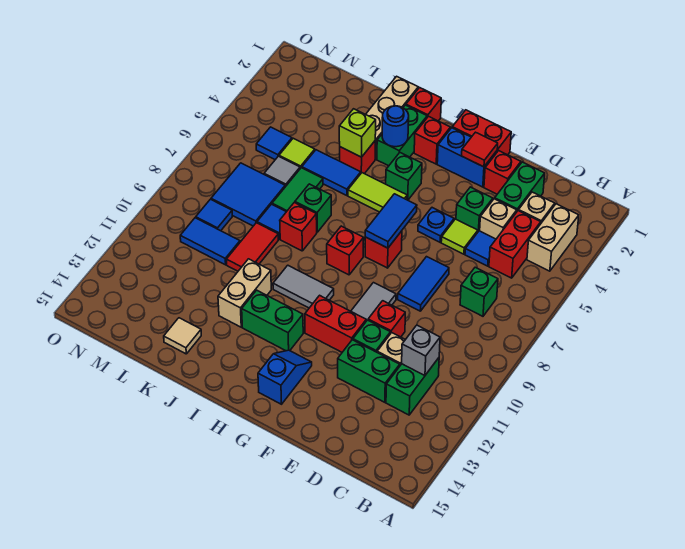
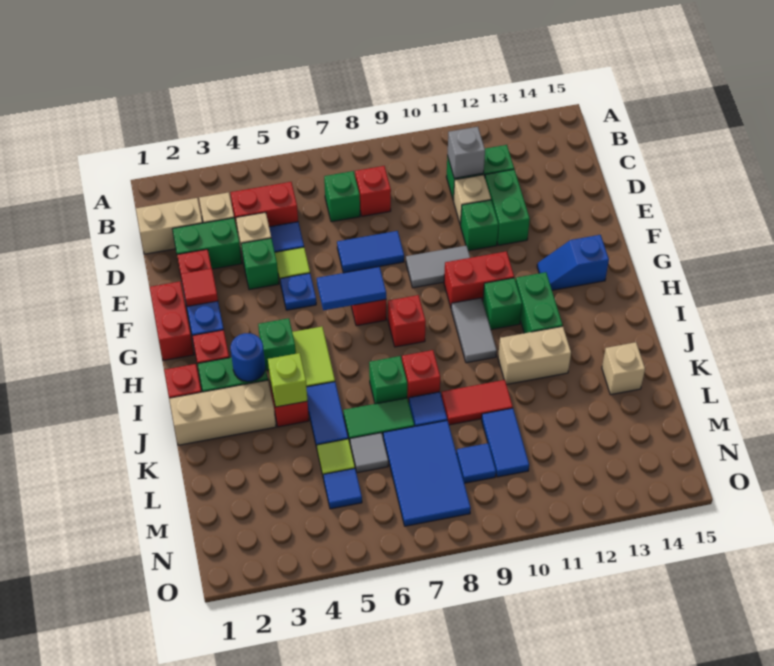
tan brick B3:B4 level 1 -> tan brick C1:C2 level 1
red brick E10 level 1 -> red brick C8 level 1
red brick F11:G11 level 1 -> red brick G10:G11 level 1
none -> green brick H11 level 1
tan tile K14 level 1 -> tan brick K14 level 1
blue tile L7:M8 level 1 -> blue tile L7:N8 level 1

